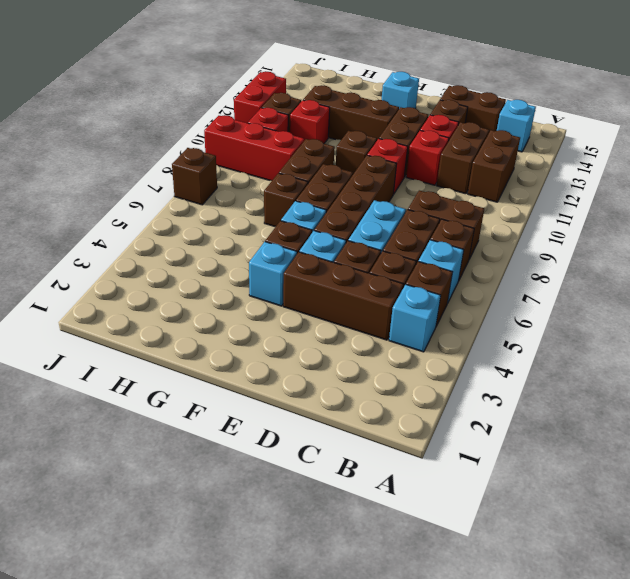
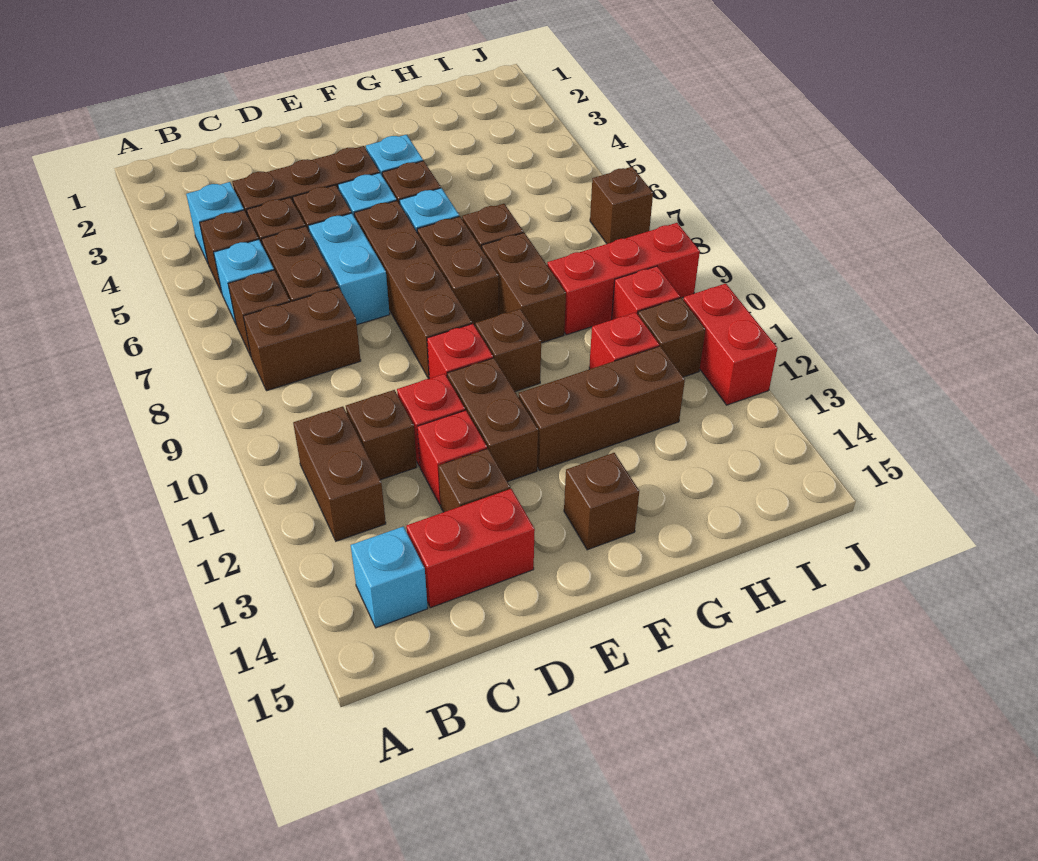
brown brick C11:C12 level 1 -> brown brick C11 level 1
brown brick C14:D14 level 1 -> red brick C14:D14 level 1
cyan brick F14 level 1 -> brown brick F14 level 1

